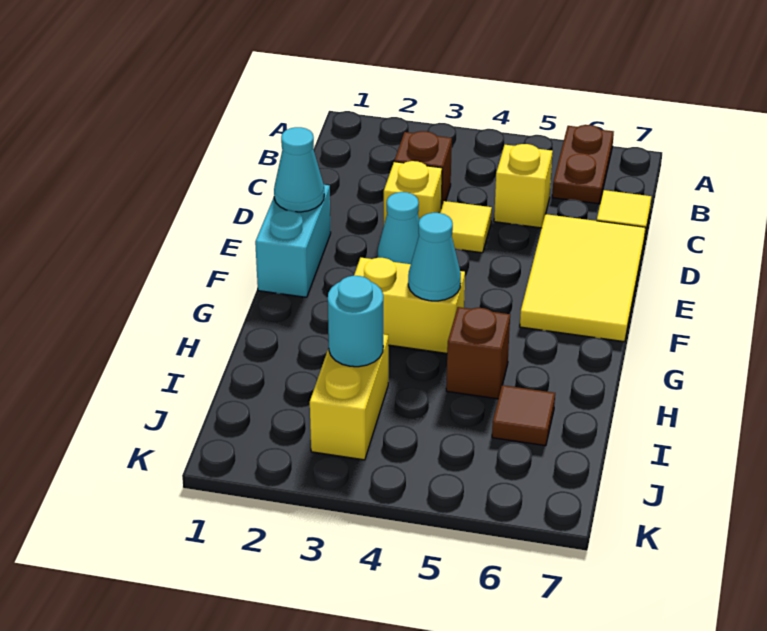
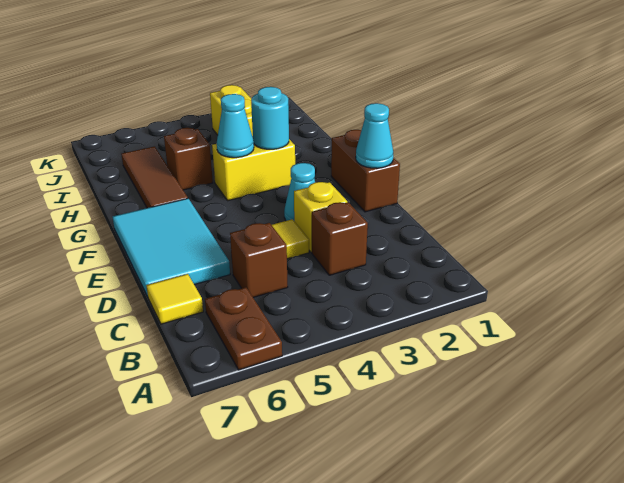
yellow brick C5 level 1 -> brown brick C5 level 1
yellow tile D6:F7 level 1 -> cyan tile D6:F7 level 1
cyan brick E1:F1 level 1 -> brown brick E1:F1 level 1
cyan round brick I3 level 2 -> cyan round brick G3 level 2
brown tile I6 level 1 -> brown tile G6:I6 level 1

